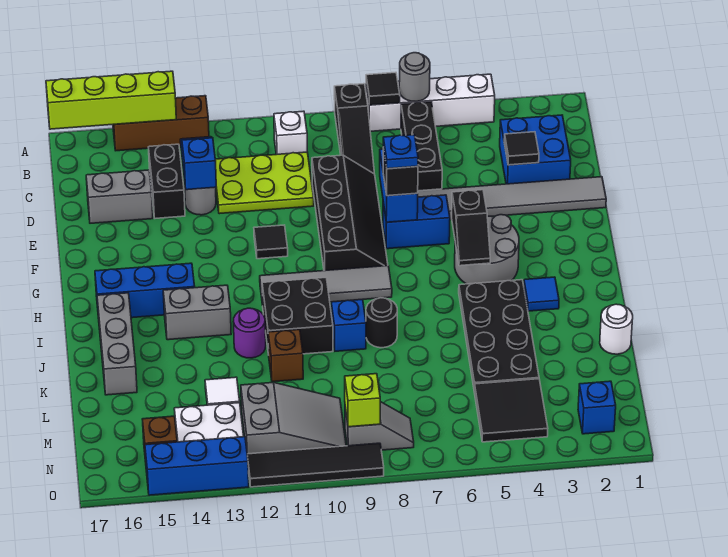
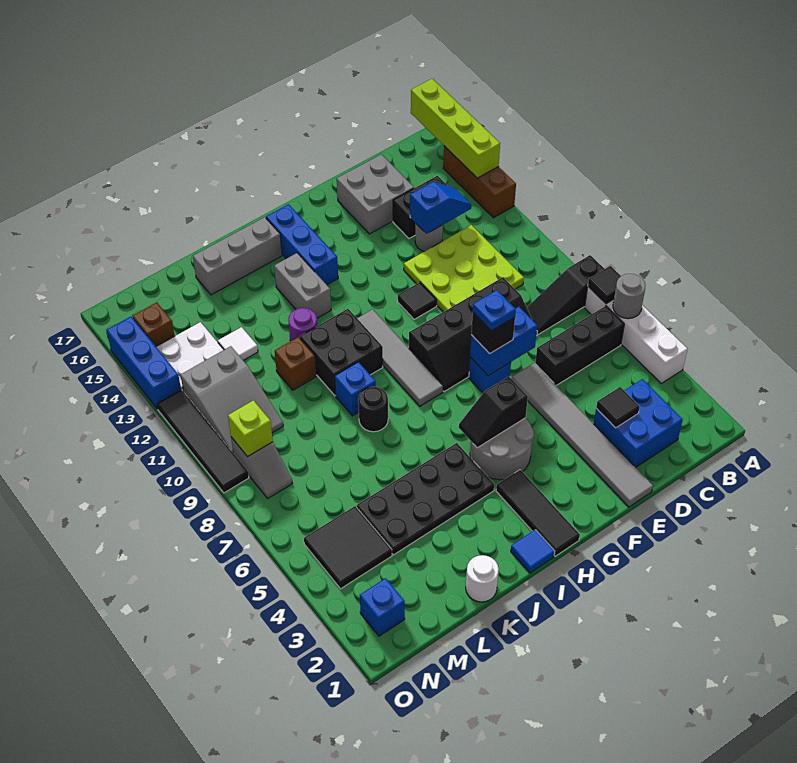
white brick B10 level 1 -> none
lime plate C10:D12 level 1 -> lime plate C10:E12 level 1
grey brick D15:D16 level 1 -> grey brick D15:E16 level 1
blue brick F6:F7 level 1 -> blue brick F7 level 1
none -> black tile H1:H3 level 1
blue tile I3 level 1 -> blue tile I1 level 1

